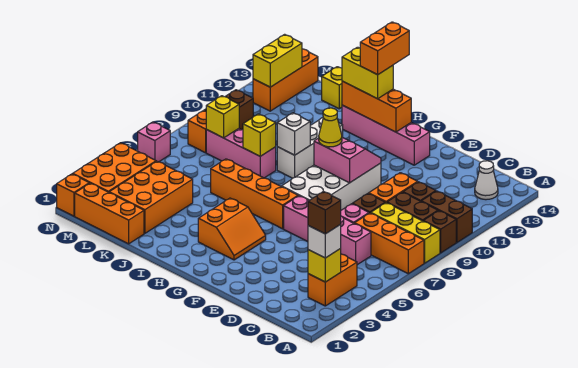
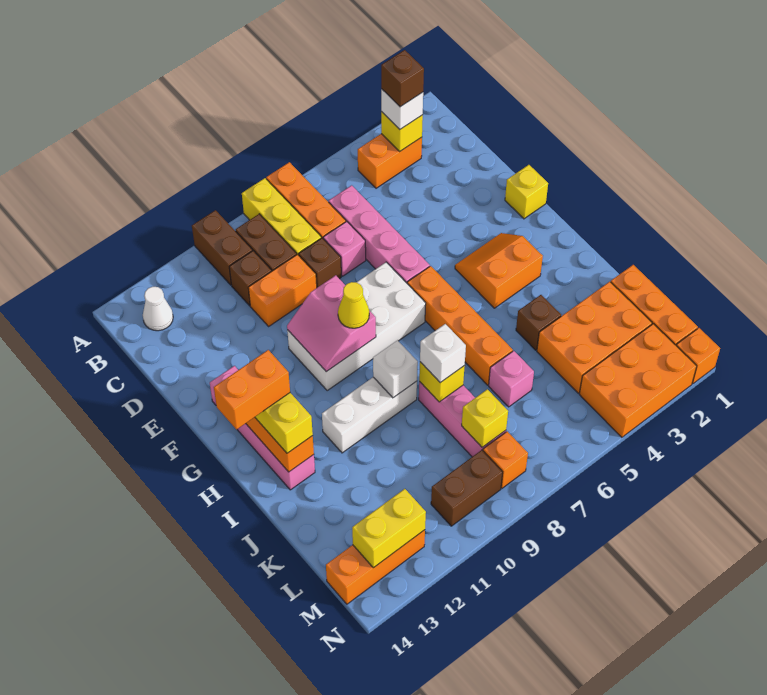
brown brick A9 level 1 -> brown brick J4 level 1
none -> white brick J8 level 3
yellow brick K14 level 1 -> yellow brick F1 level 1
pink brick N6 level 1 -> pink brick K6 level 1

